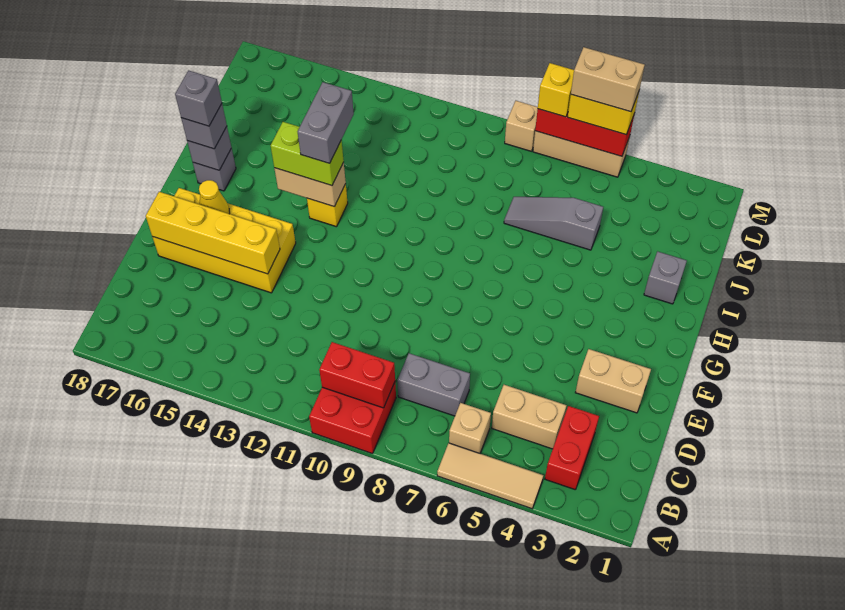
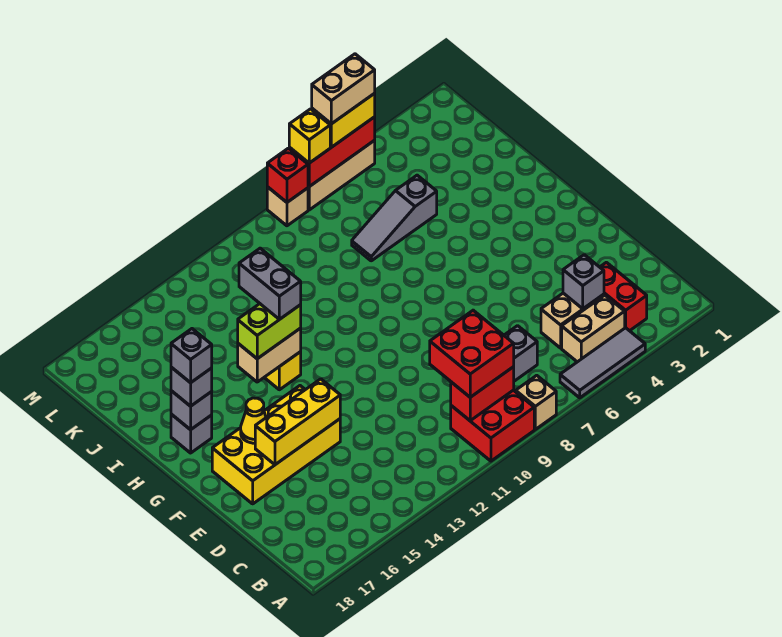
tan tile A4:A6 level 1 -> grey tile A4:A6 level 1
tan brick B6 level 1 -> tan brick A8 level 1
none -> red brick B9:C10 level 3
tan brick E2:E3 level 1 -> tan brick B4:B5 level 1
yellow brick E14:E17 level 2 -> yellow brick E14:E16 level 2
grey brick I2 level 1 -> grey brick C4 level 2
none -> red brick M8 level 2

